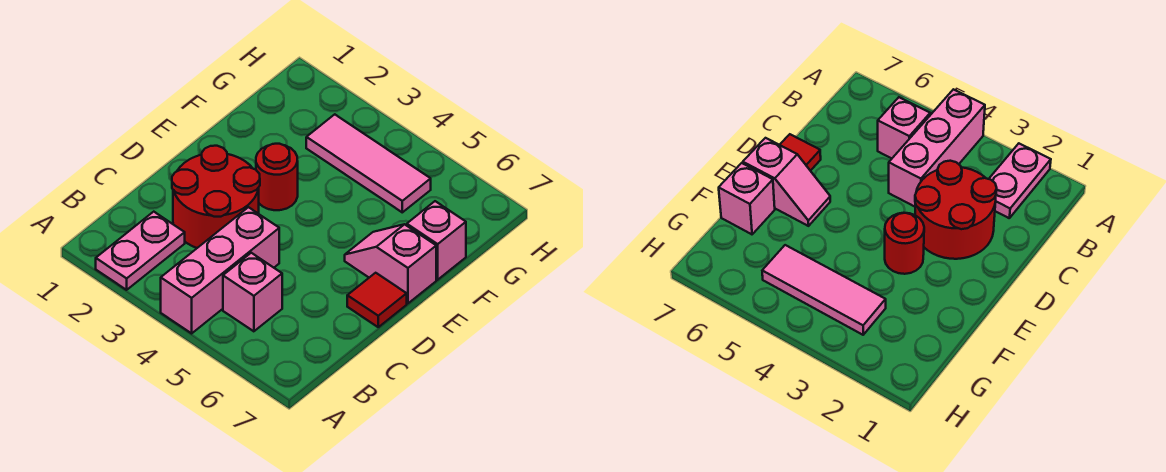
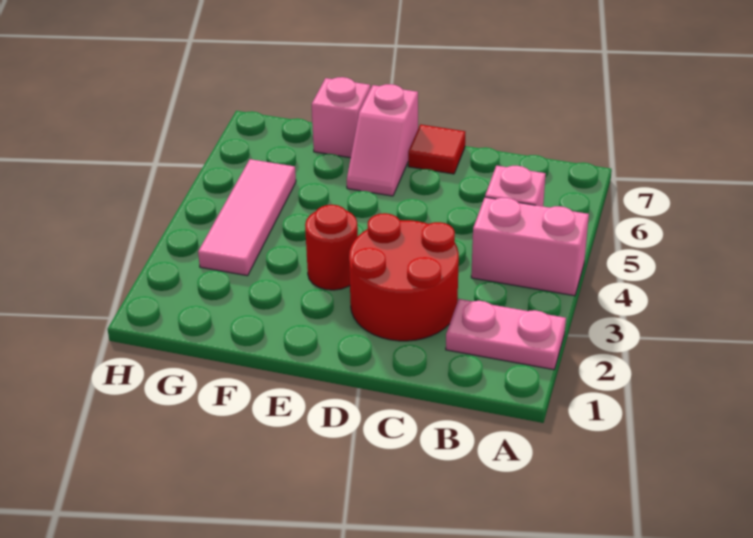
pink brick A4:C4 level 1 -> pink brick A4:B4 level 1

